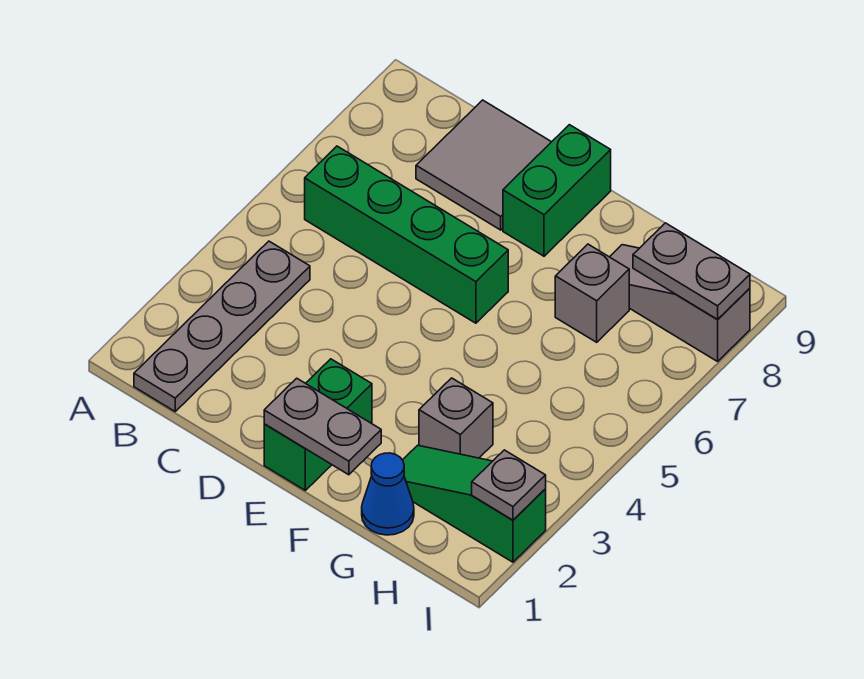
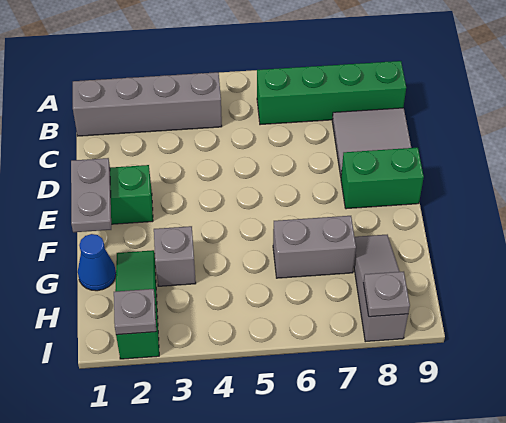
grey plate B1:B4 level 1 -> grey brick B1:B4 level 1
green brick B6:E6 level 1 -> green brick B6:B9 level 1
grey brick G7 level 1 -> grey brick G6:G7 level 1
grey plate H8:I8 level 2 -> grey plate I8 level 2

